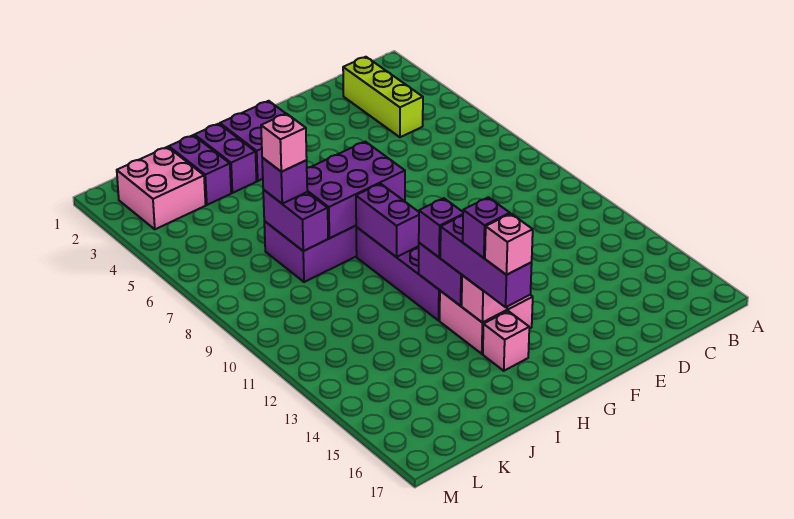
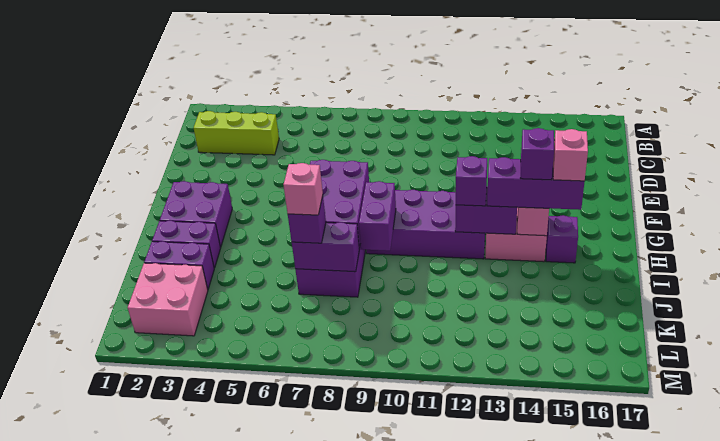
purple brick H9:H10 level 2 -> purple brick H9:I9 level 2
pink brick H15 level 1 -> purple brick H15 level 1

